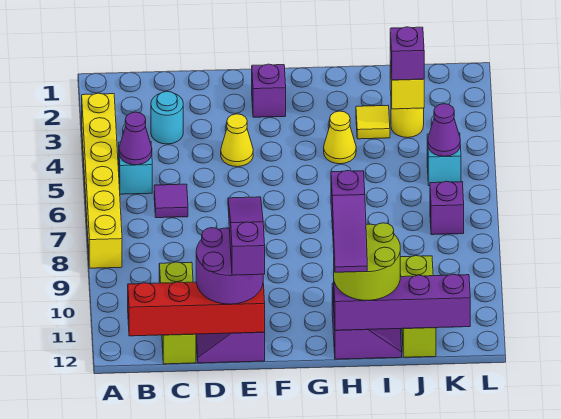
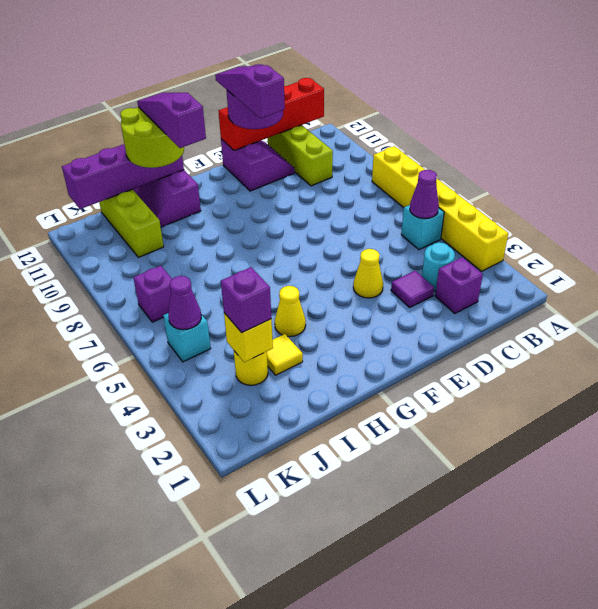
purple tile C6 level 1 -> purple tile D3 level 1
purple slope E10:E12 level 4 top 12 -> purple slope E10:E12 level 4 top 10
purple brick F2 level 1 -> purple brick C2 level 1

